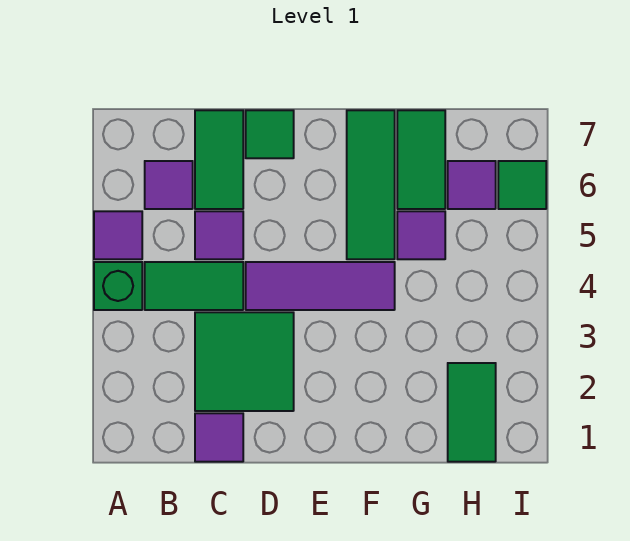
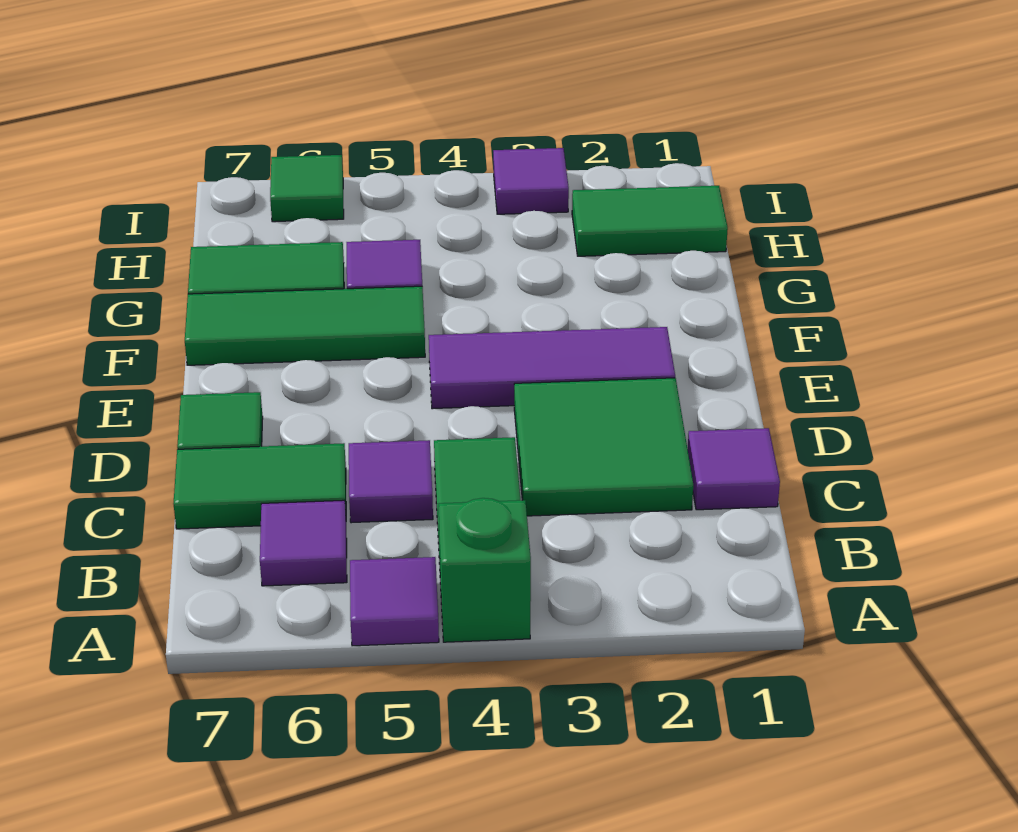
purple tile D4:F4 level 1 -> purple tile E2:E4 level 1
purple tile H6 level 1 -> purple tile I3 level 1

